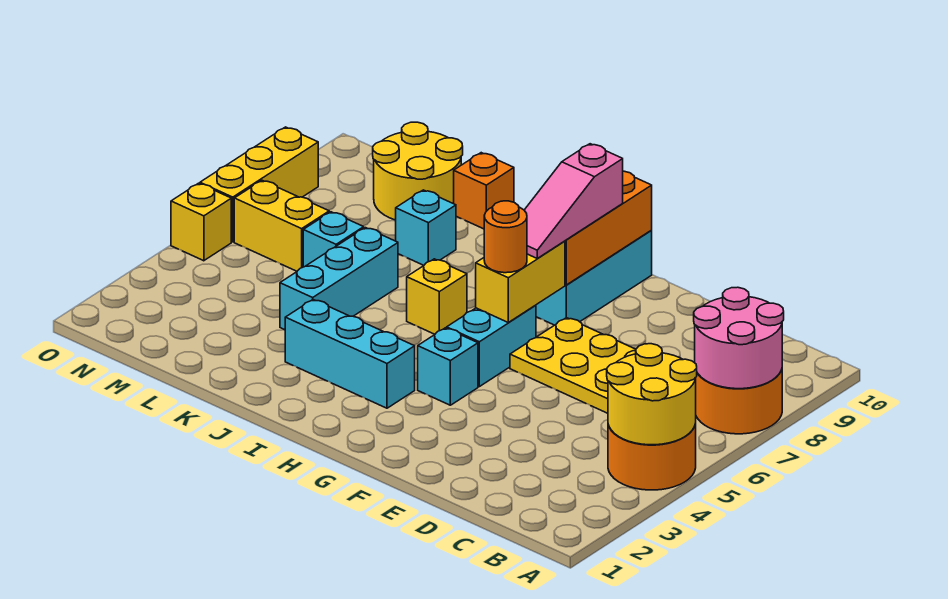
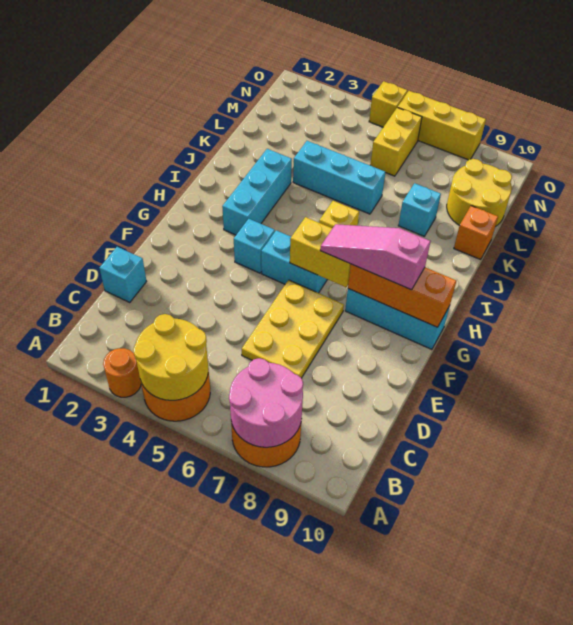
orange round brick G6 level 3 -> orange round brick A3 level 1
cyan brick L6 level 1 -> cyan brick D1 level 1

